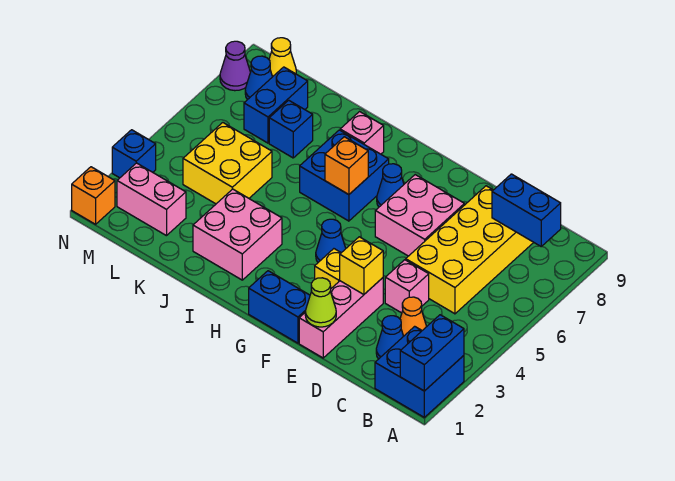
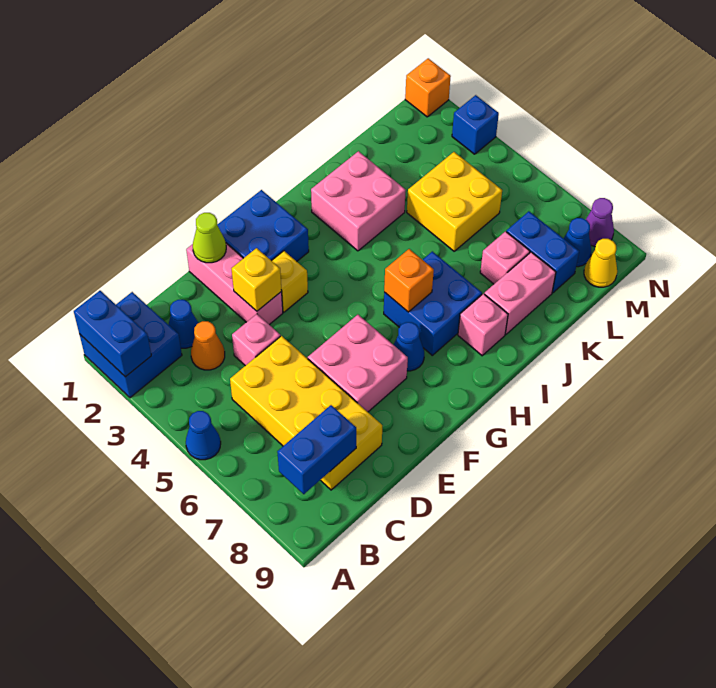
blue brick F1:G1 level 1 -> blue brick F1:G2 level 1
blue cone G4 level 1 -> blue cone A5 level 1
blue brick K7 level 1 -> pink brick K7 level 1
pink brick L2:M2 level 1 -> pink brick J8:K8 level 1

